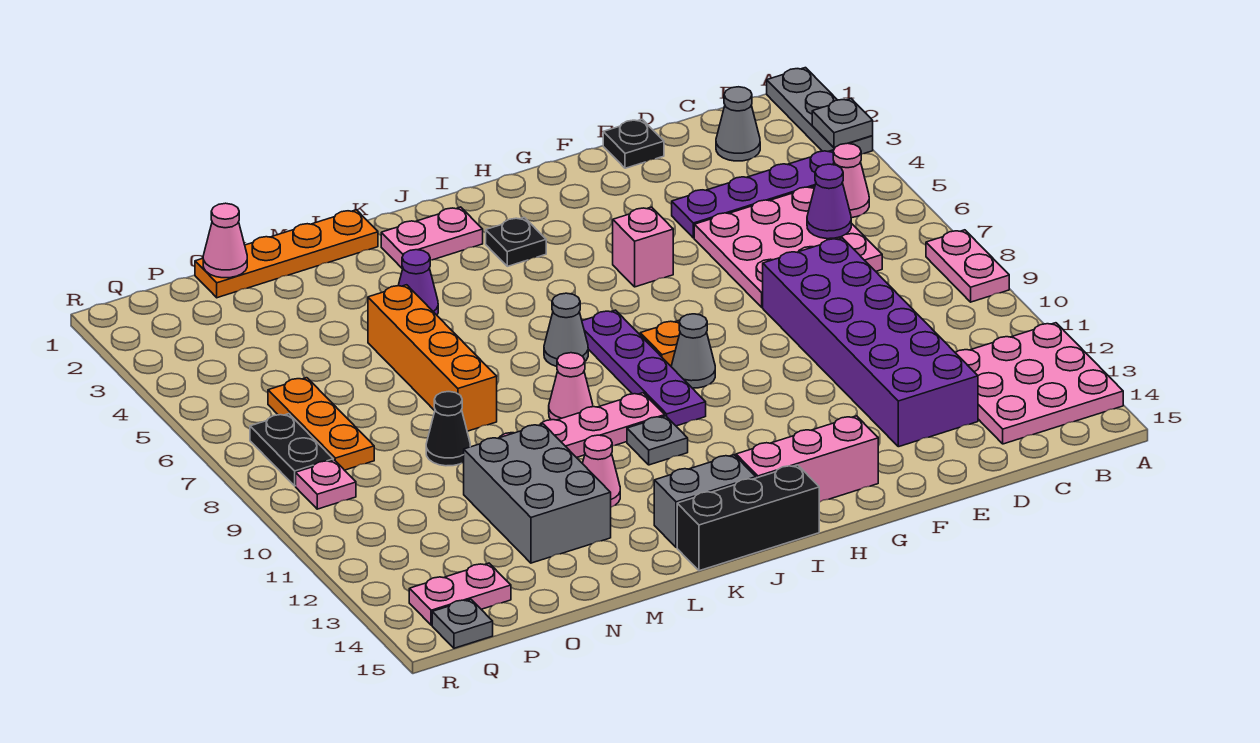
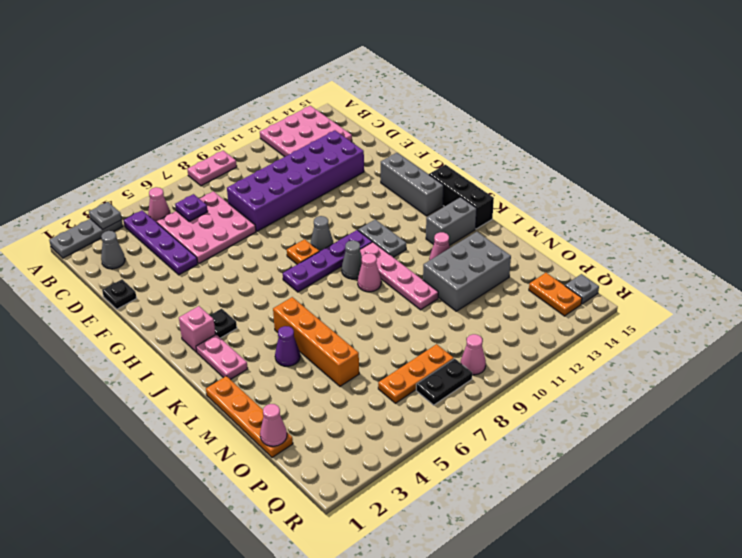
purple cone C6 level 2 -> purple plate C6 level 2
pink brick G5 level 1 -> pink brick I2 level 1
pink brick G14:I14 level 1 -> grey brick G14:I14 level 1
grey cone J7 level 1 -> grey cone J9 level 1
grey plate J11 level 1 -> grey plate I11:J11 level 1
grey brick J14:K14 level 1 -> grey brick K13:K14 level 1
orange brick M5:M8 level 1 -> orange brick K5:N5 level 1
black cone N9 level 1 -> none
pink plate P14:Q14 level 1 -> orange plate P14:Q14 level 1
pink plate Q9 level 1 -> pink cone Q9 level 1

